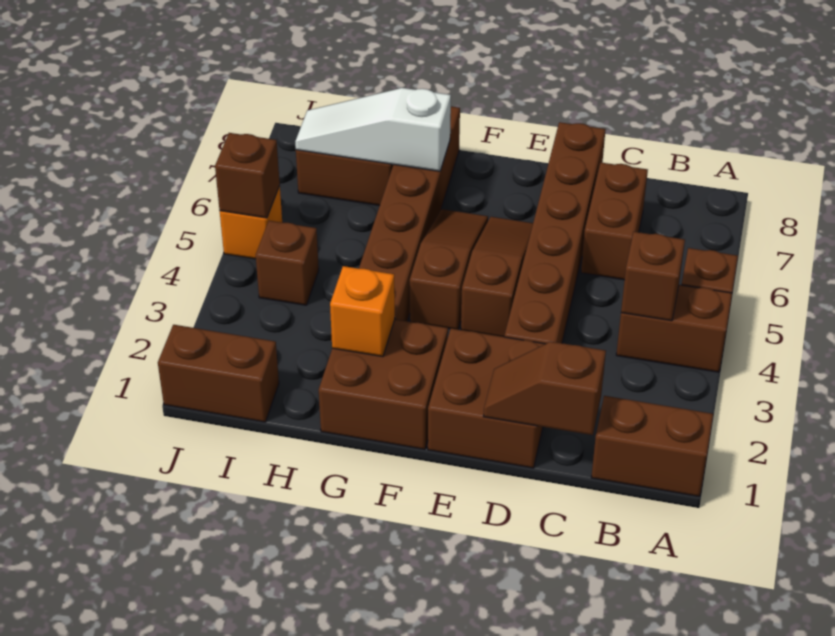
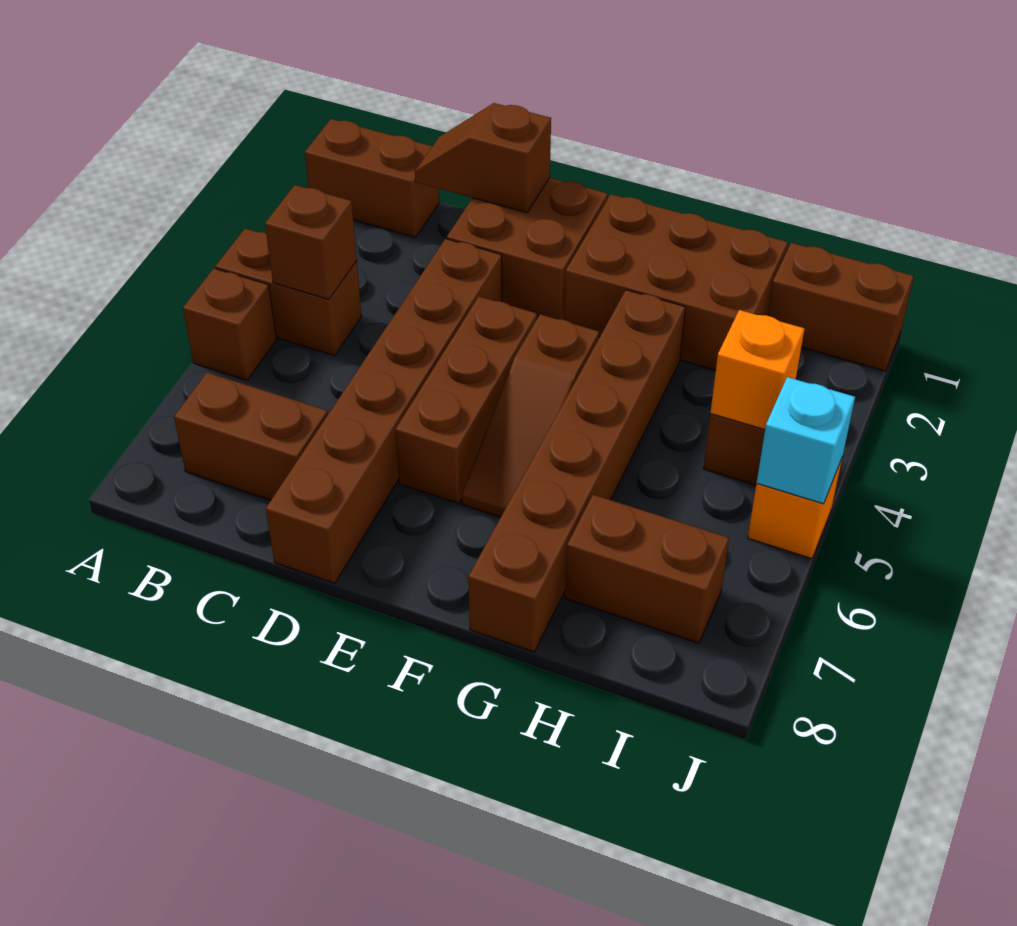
brown slope C1:D1 level 2 top C -> brown slope C1:D1 level 2 top D
brown brick C6:C7 level 1 -> brown brick B7:C7 level 1
brown slope E4:E6 level 1 top 4 -> brown brick E4:E6 level 1
brown brick F1:G2 level 1 -> brown brick F1:H2 level 1
orange brick G2 level 2 -> orange brick I4 level 2
white slope G7:I7 level 2 top G -> none
brown brick J5 level 2 -> cyan brick J5 level 2

